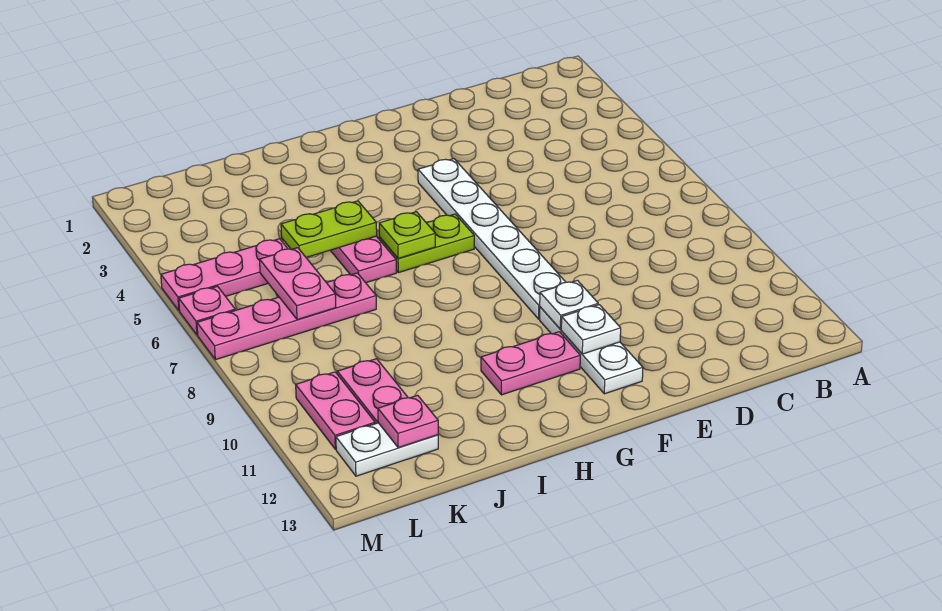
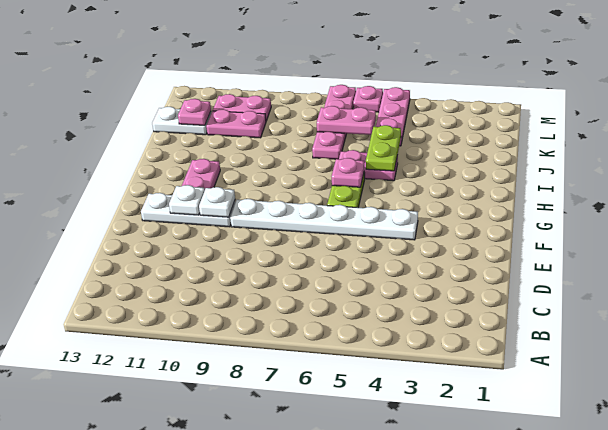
lime plate H6 level 2 -> pink plate H6 level 2
white plate K12:L12 level 1 -> white plate K12:K13 level 1

